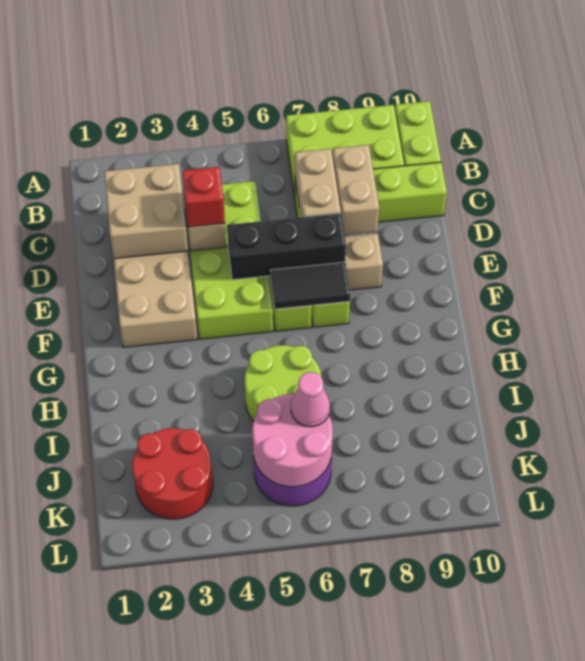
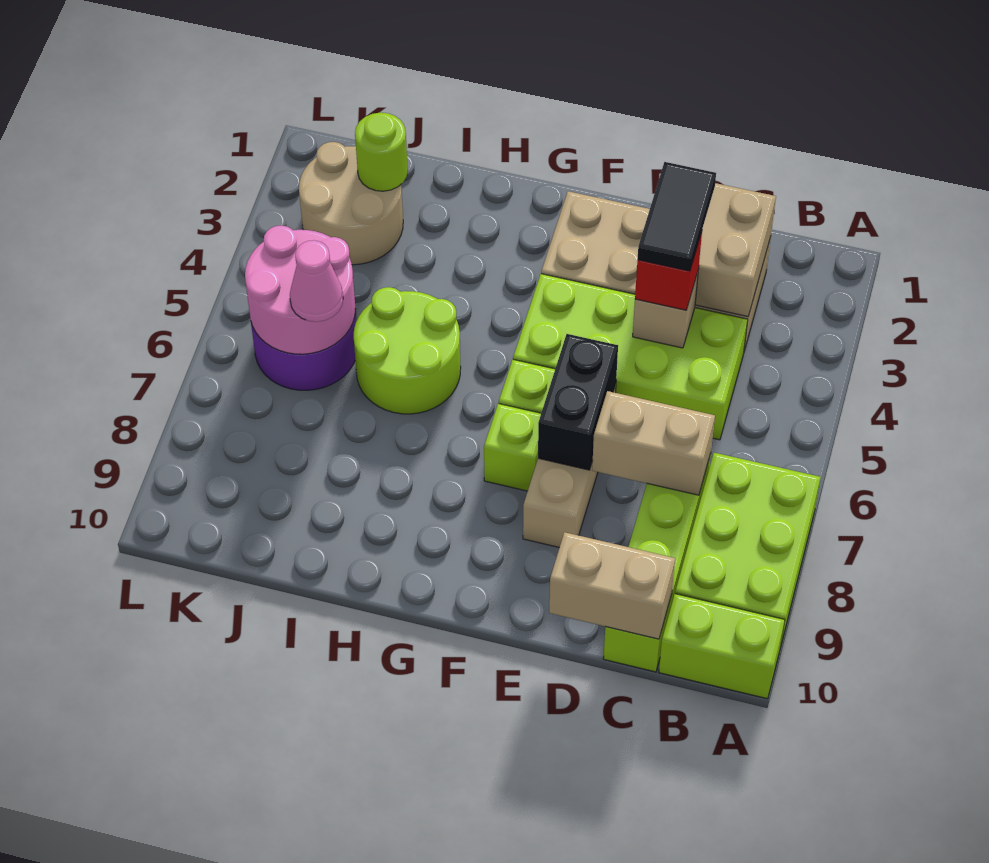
tan brick C8:D8 level 2 -> tan brick C10:D10 level 2
black brick E5:E7 level 2 -> black brick E6:E7 level 2
black tile F6:F7 level 2 -> black tile D3:D4 level 4
red round brick J2:K3 level 1 -> tan round brick J2:K3 level 1
none -> lime round brick J2 level 2

